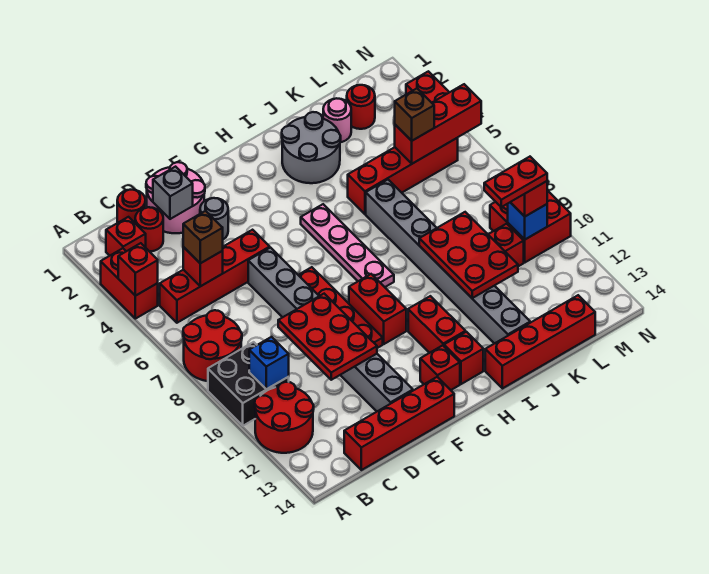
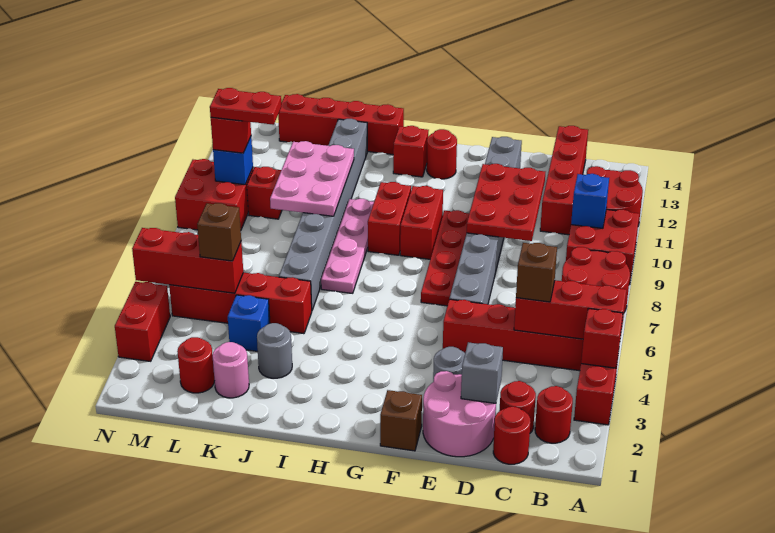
black brick A9:B10 level 1 -> red brick A9:B10 level 1
red brick B2 level 1 -> red round brick B2 level 1
red brick C5 level 2 -> red brick A5:C5 level 2
red brick C14:F14 level 1 -> red brick C11:C14 level 1
none -> brown brick F1 level 1
red brick G13 level 1 -> red round brick G13 level 1
pink plate H5:H8 level 1 -> pink plate I7:I10 level 1
red brick H11:H12 level 1 -> red brick H9:H10 level 1
grey round brick I2:J3 level 1 -> grey round brick J3 level 1
red plate J9:K11 level 2 -> pink plate J9:K11 level 2
none -> blue brick K4 level 1

